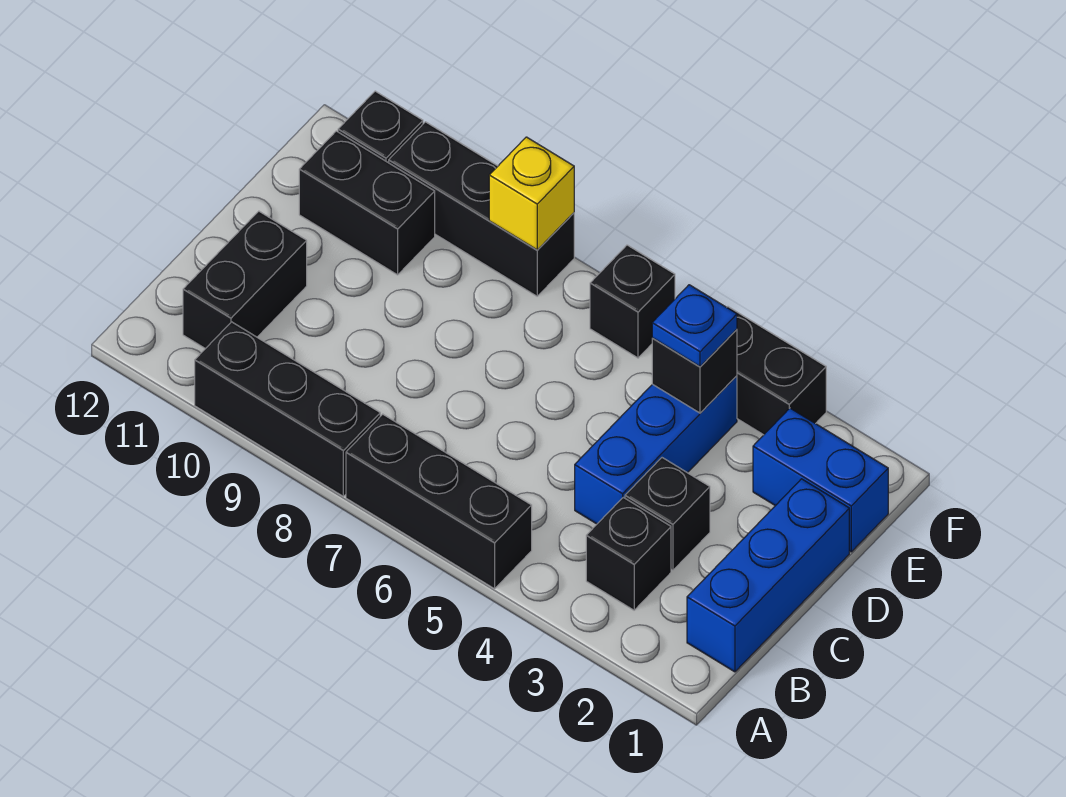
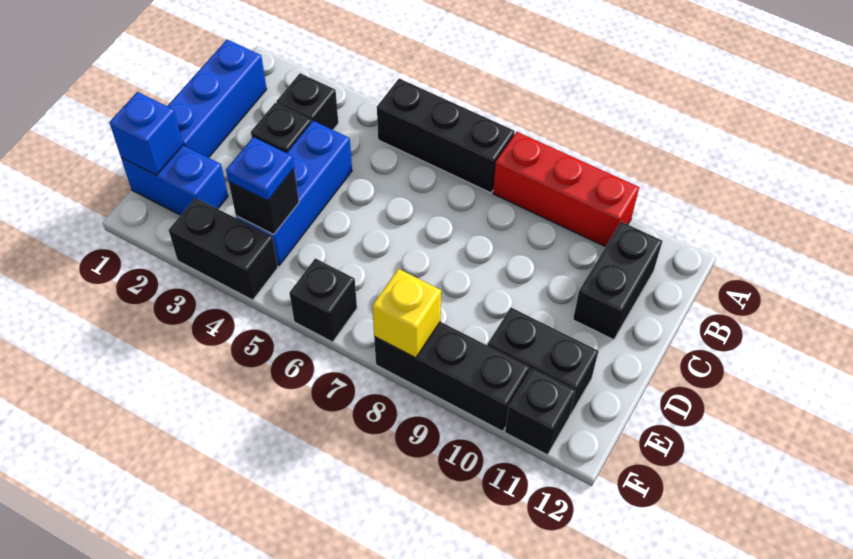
black brick A8:A10 level 1 -> red brick A8:A10 level 1
none -> blue brick E1 level 2

